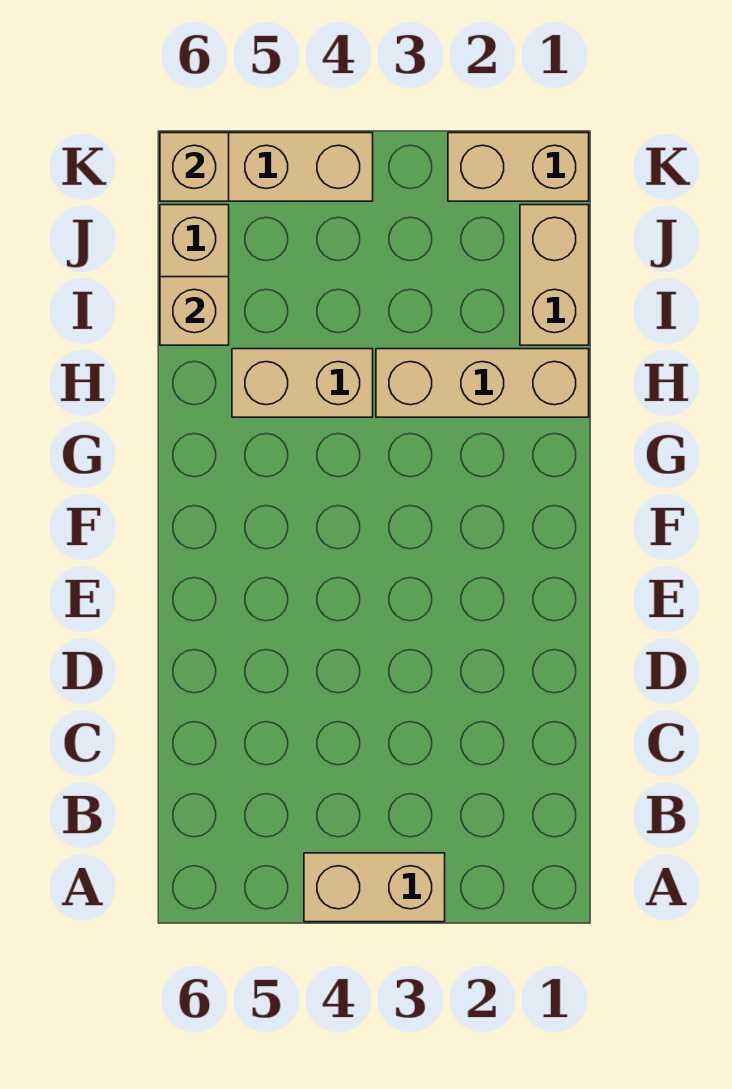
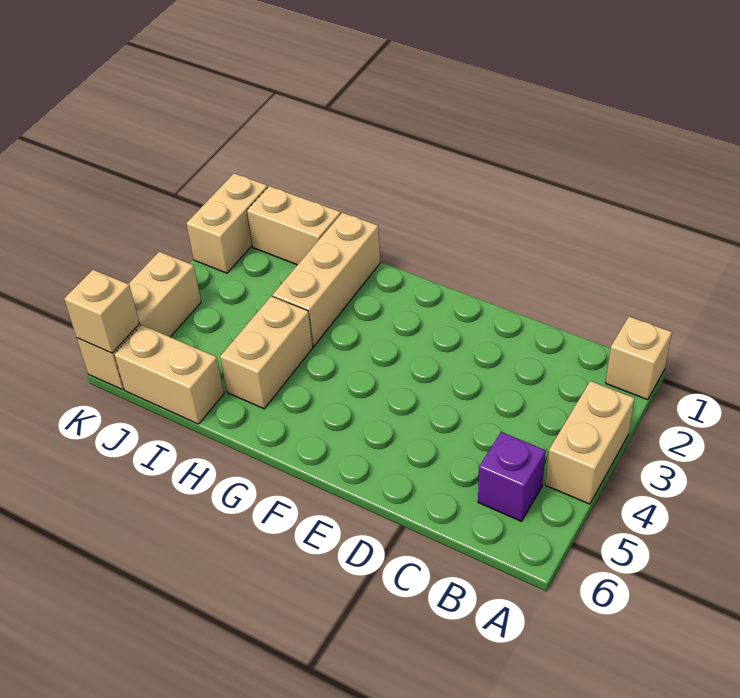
none -> purple brick B5 level 1
tan brick I6 level 2 -> tan brick A1 level 1

